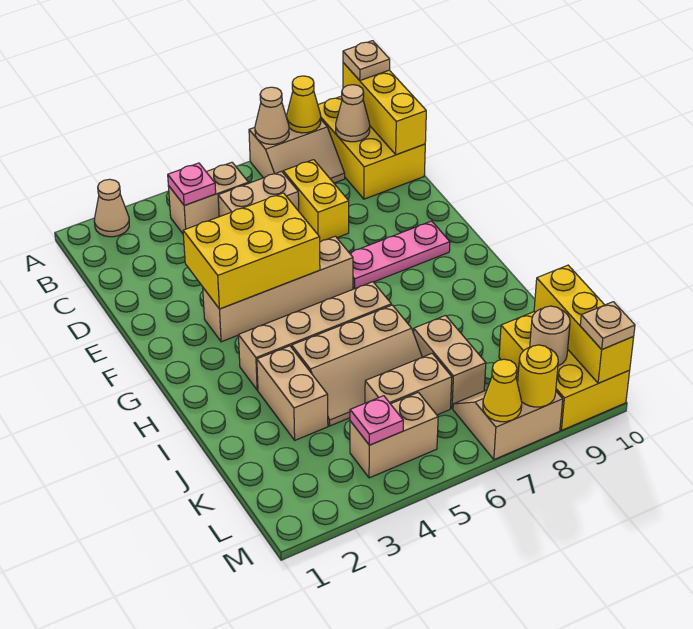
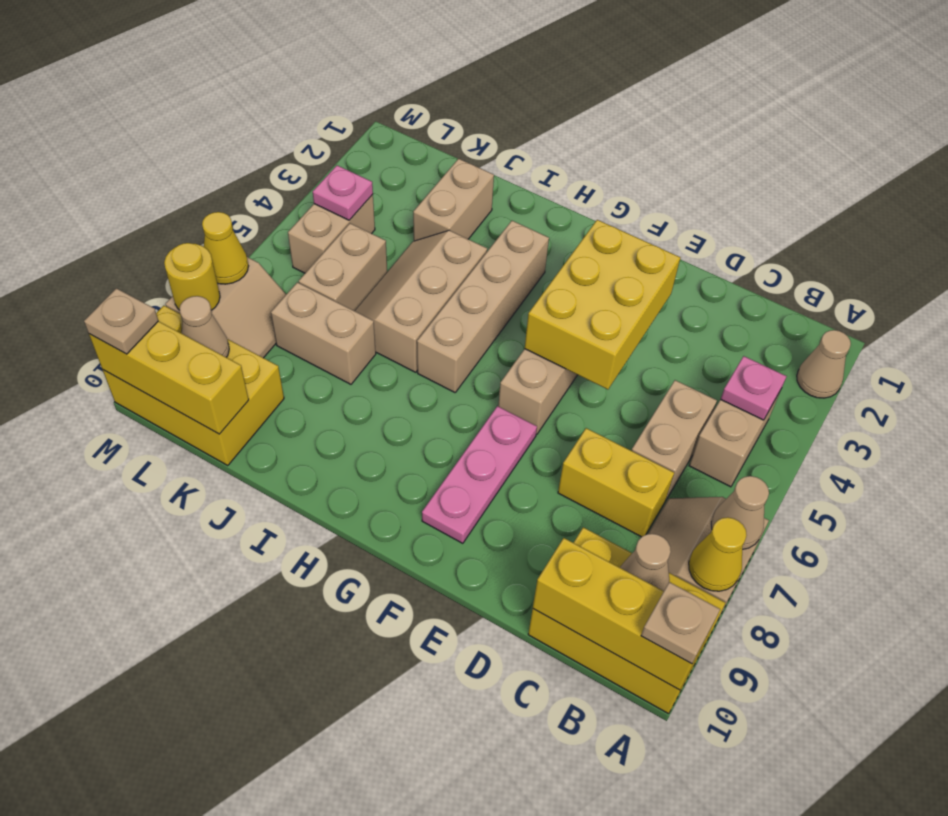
tan brick I3:J3 level 1 -> tan brick J2:J3 level 1
tan round brick L9 level 2 -> tan cone L9 level 2

